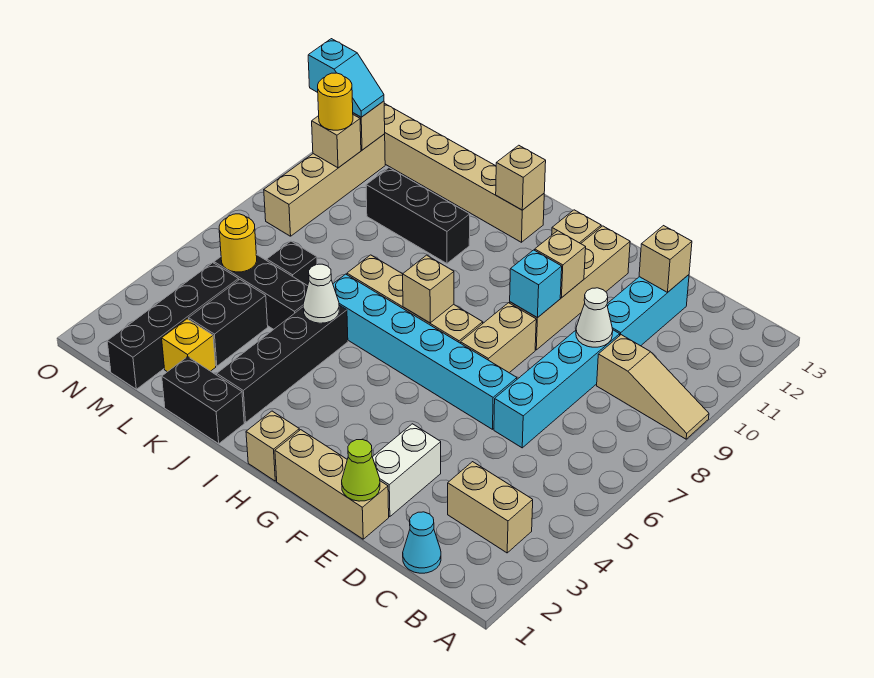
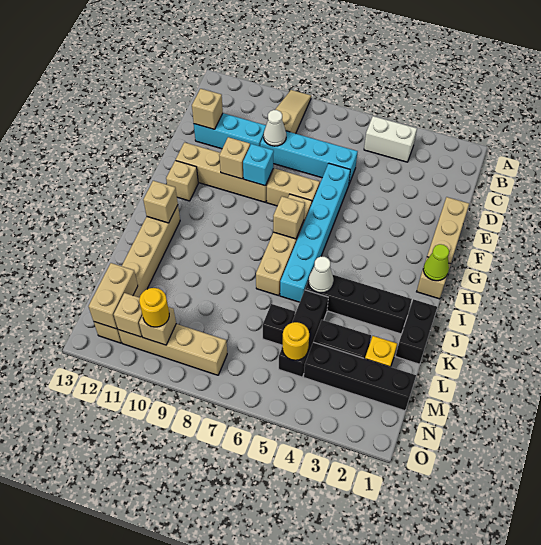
tan brick B3:C3 level 1 -> tan brick M12:N12 level 2
cyan cone C1 level 1 -> none
lime cone E1 level 2 -> lime cone H1 level 2
white brick E2:E3 level 1 -> white brick B4:B5 level 1
black brick J10:L10 level 1 -> none
cyan slope N11:O11 level 3 top O -> none

